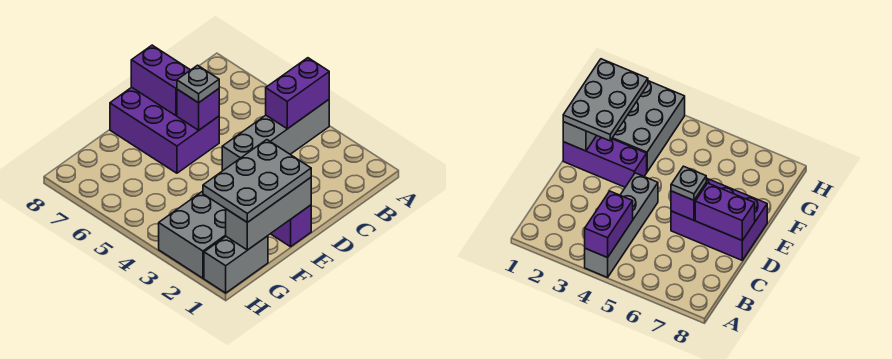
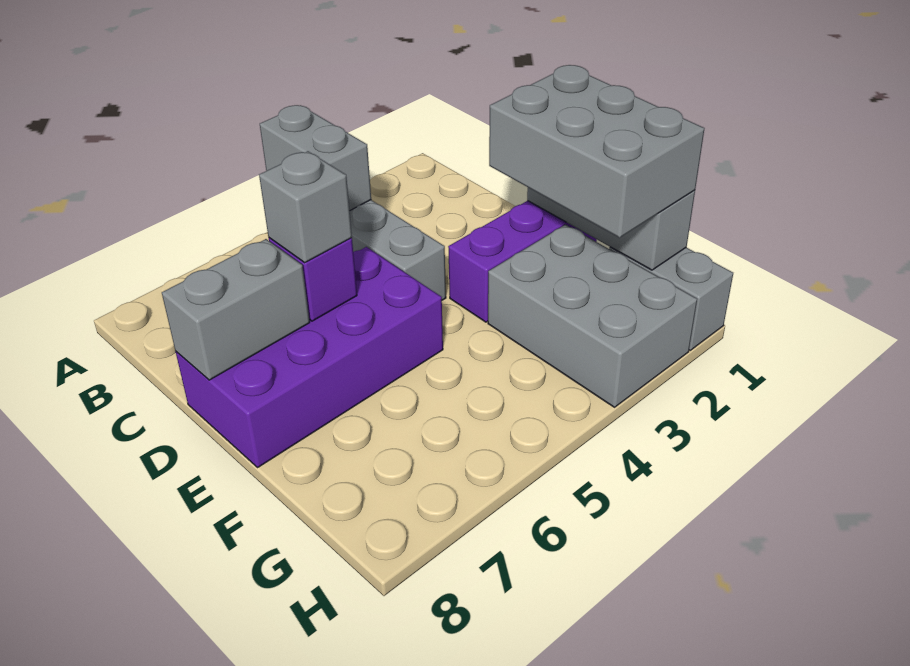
purple brick A4:B4 level 2 -> grey brick A4:B4 level 2
purple brick D6:E8 level 1 -> purple brick D5:E8 level 1
grey plate D6 level 3 -> grey brick D6 level 3
purple brick D7:D8 level 2 -> grey brick D7:D8 level 2
grey plate E1:G2 level 3 -> grey brick E1:G2 level 3

